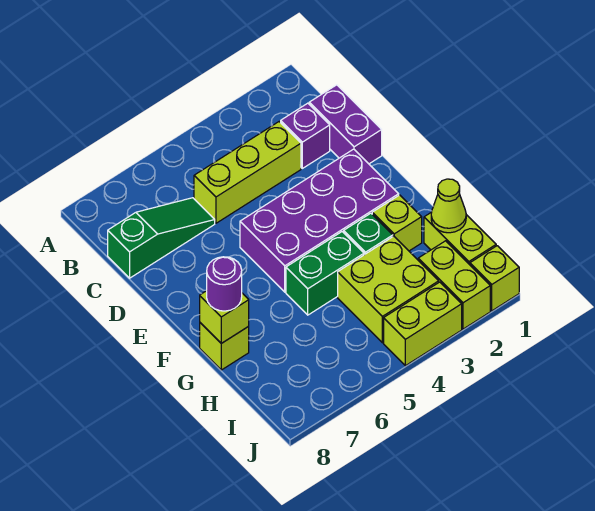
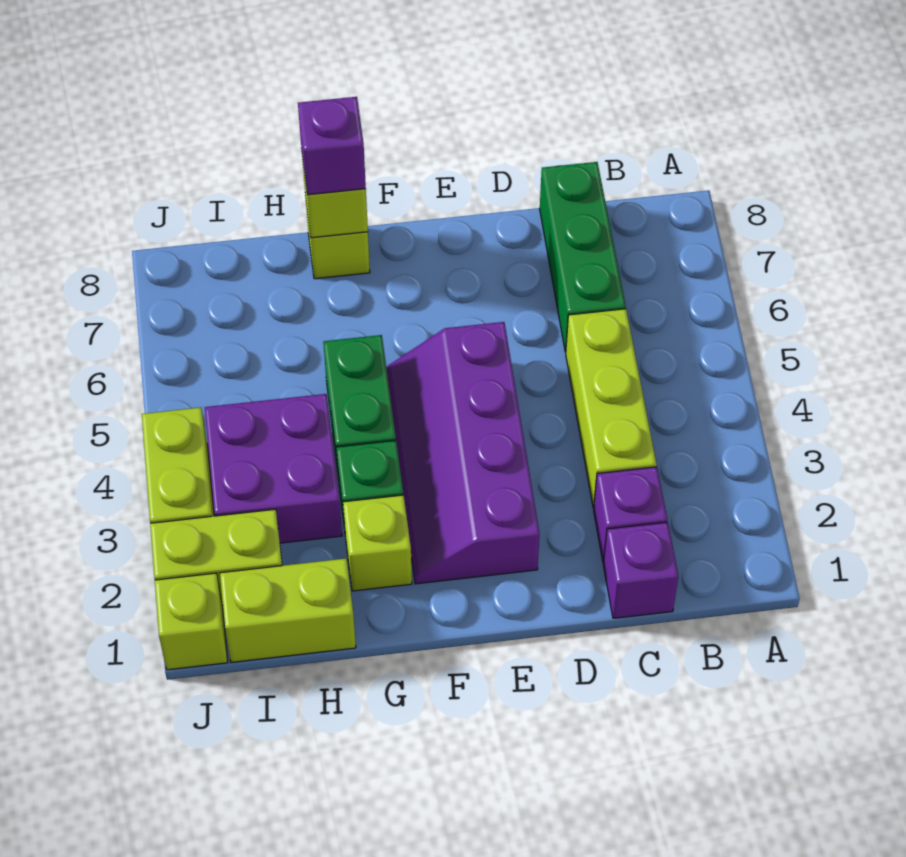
purple brick C1:D1 level 1 -> purple brick C1 level 1
green slope C6:C8 level 1 top 8 -> green brick C6:C8 level 1
purple brick E2:F5 level 1 -> purple slope E2:F5 level 1 top E
purple round brick G8 level 3 -> purple brick G8 level 3
lime cone H1 level 2 -> none
lime brick H3:I4 level 1 -> purple brick H3:I4 level 1

